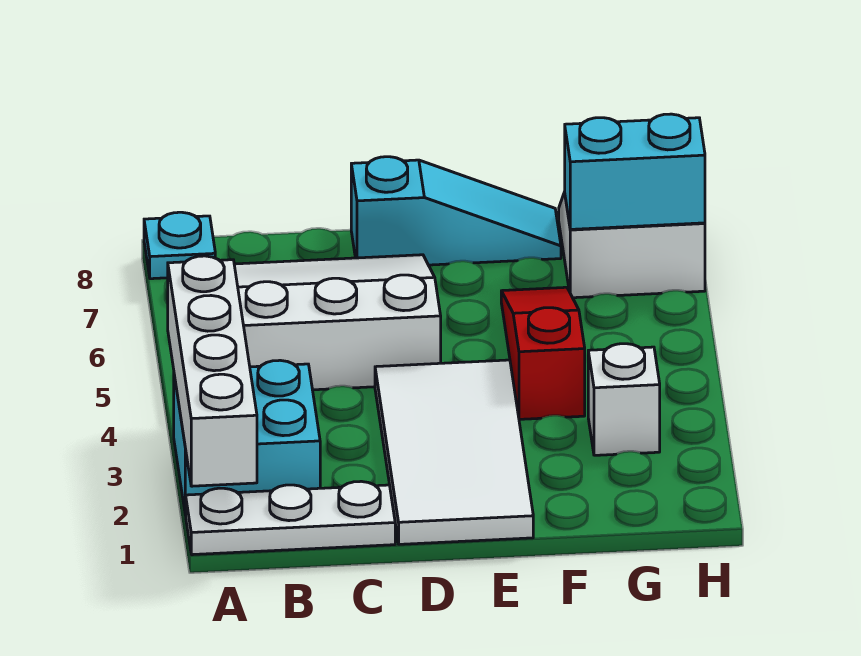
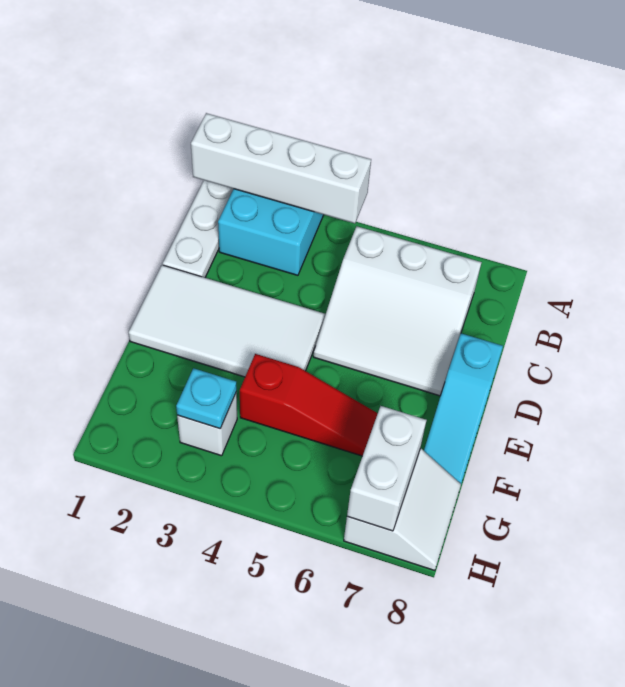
cyan plate A8 level 1 -> cyan plate G3 level 2
white slope B5:D7 level 1 top 5 -> white slope B5:D7 level 1 top B
cyan brick G7:H7 level 2 -> white brick G7:H7 level 2

